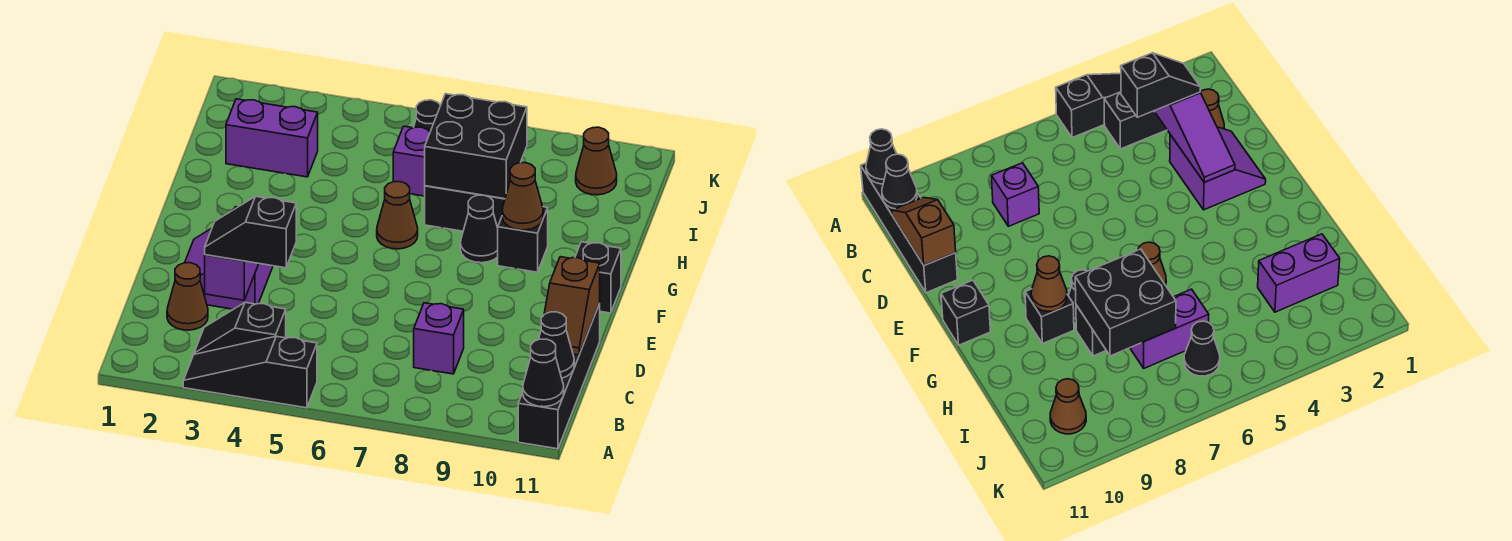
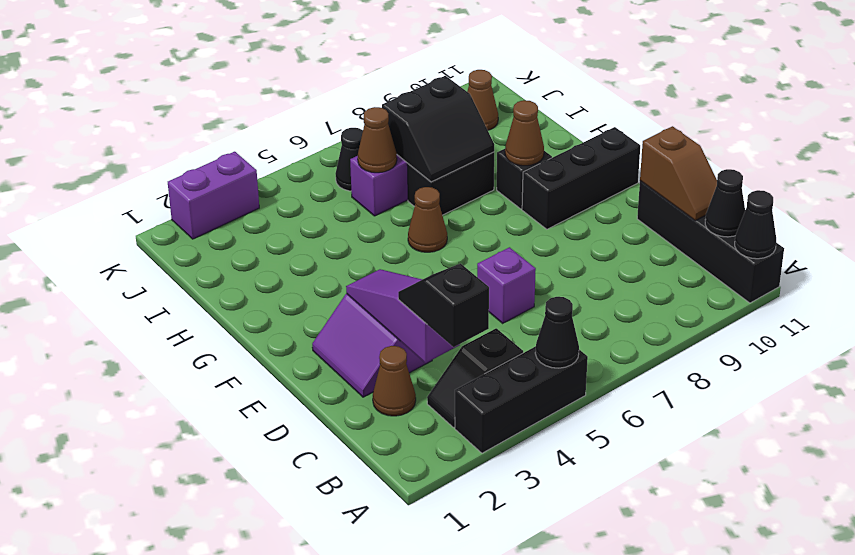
black slope A3:A5 level 1 top 5 -> black brick A3:A5 level 1
black slope C3:C4 level 3 top 4 -> black slope B3:C3 level 3 top B
purple brick C8 level 1 -> purple brick D6 level 1
black brick F11 level 1 -> black brick F9:F11 level 1
black cone G8 level 1 -> black cone A5 level 2
black brick H7:I8 level 2 -> black slope H7:I8 level 2 top I
purple brick I2:I3 level 1 -> purple brick K2:K3 level 1
none -> brown cone I6 level 2

